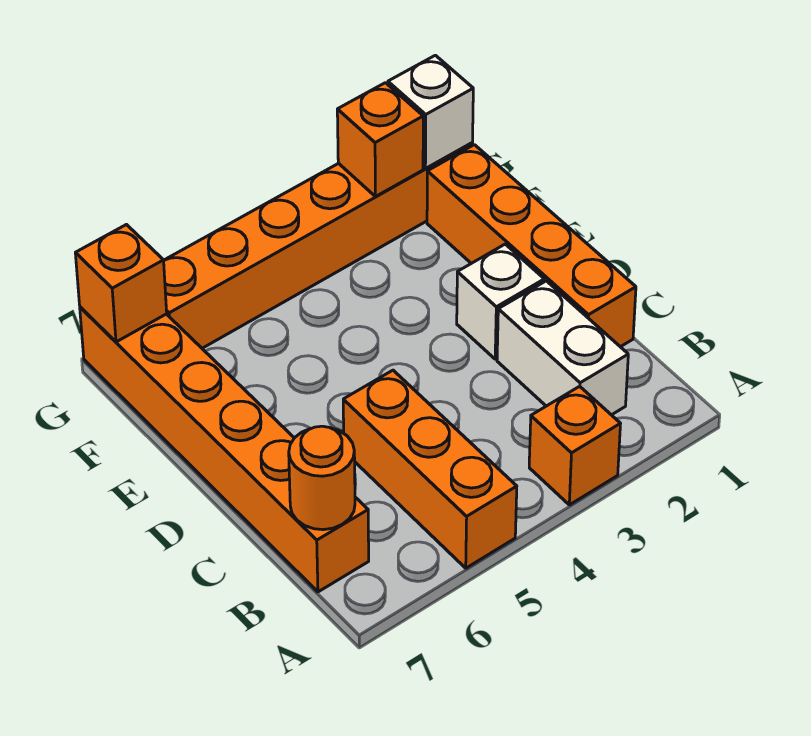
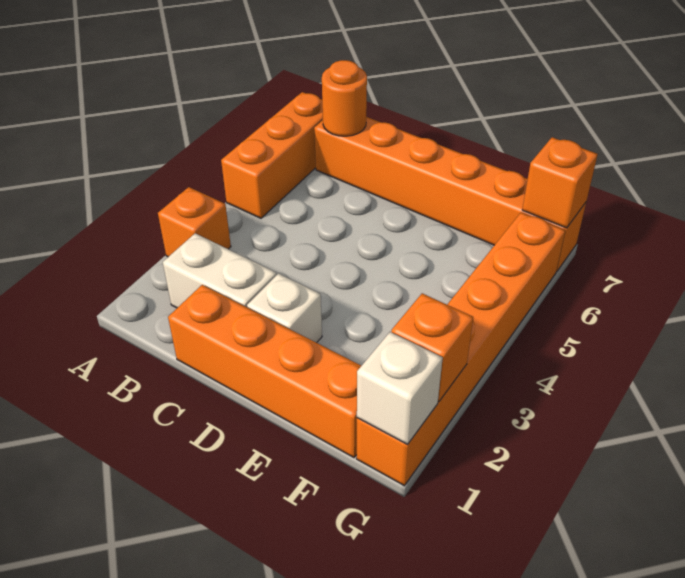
orange brick A5:C5 level 1 -> orange brick A5:A7 level 1

